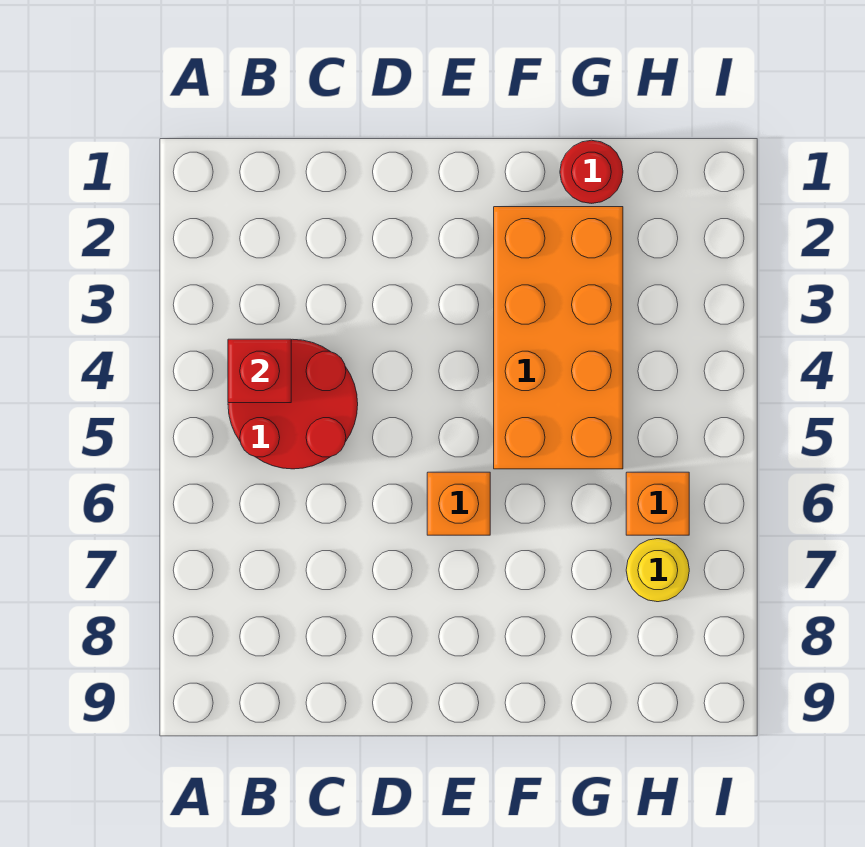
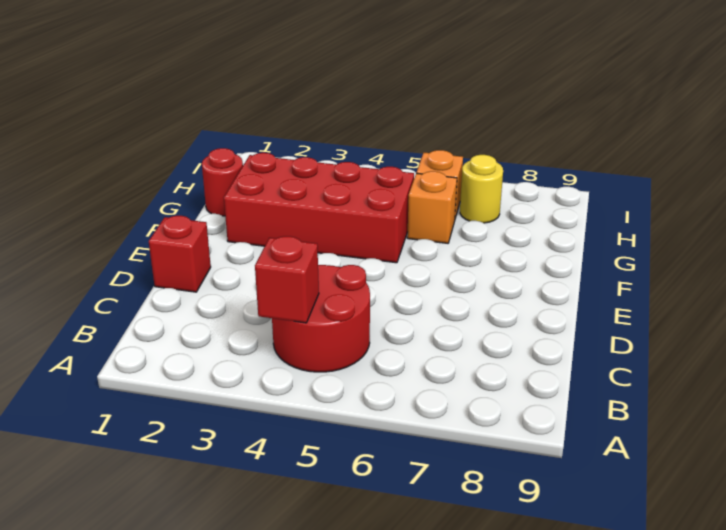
none -> red brick D1 level 1
orange brick E6 level 1 -> orange brick G6 level 1
orange brick F2:G5 level 1 -> red brick F2:G5 level 1

